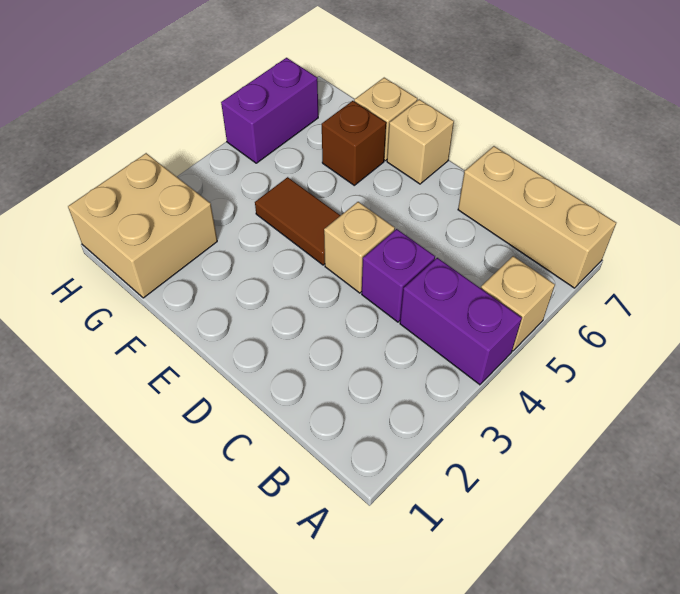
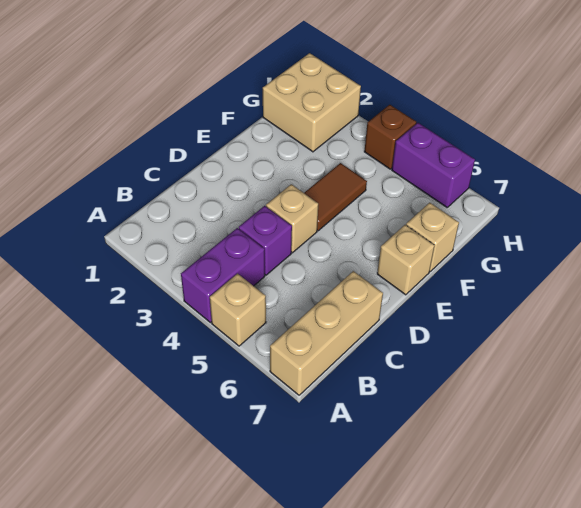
brown brick F6 level 1 -> brown brick H4 level 1

